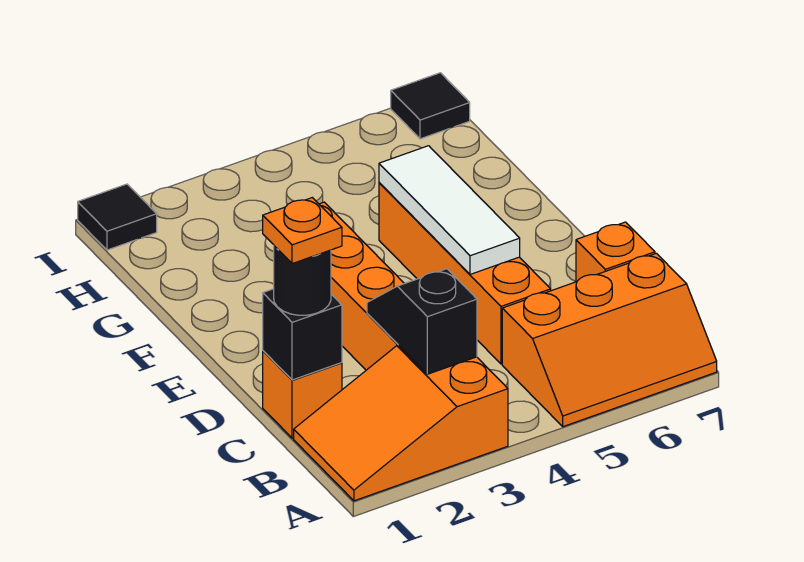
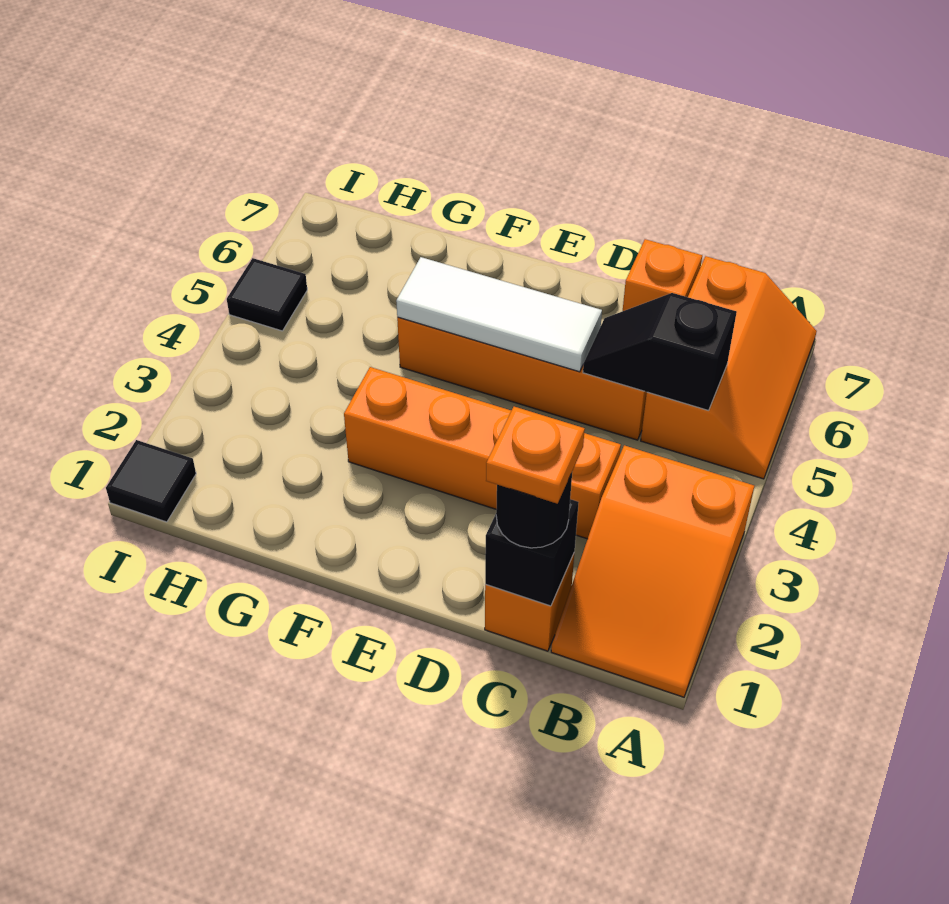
black slope B3:C3 level 2 top B -> black slope B5:C5 level 2 top B
black tile I7 level 1 -> black tile I5 level 1

